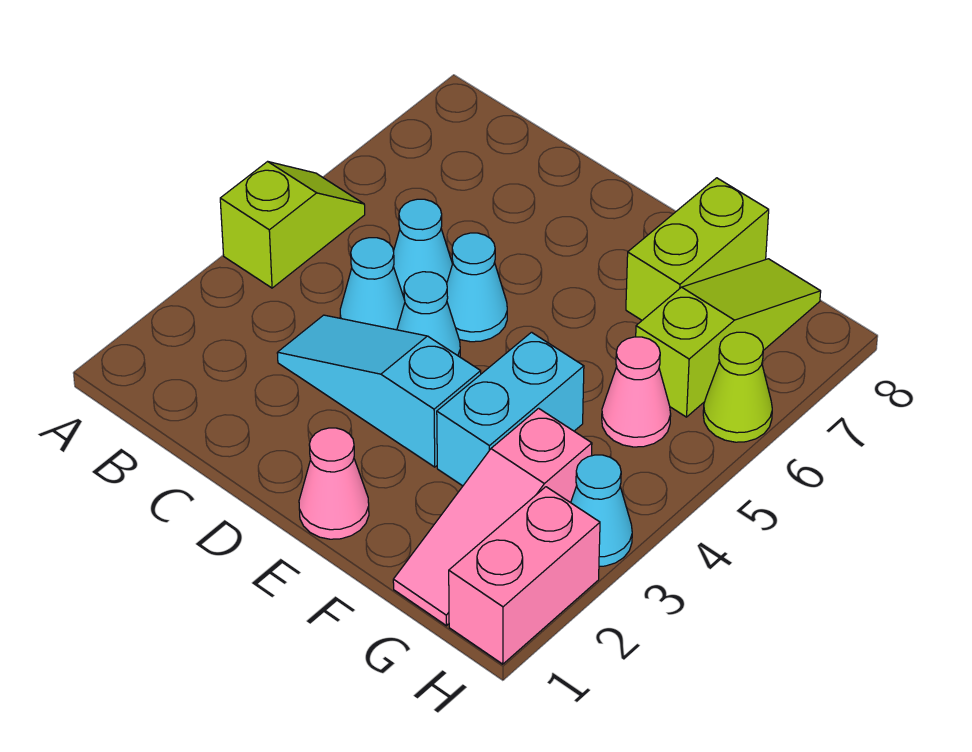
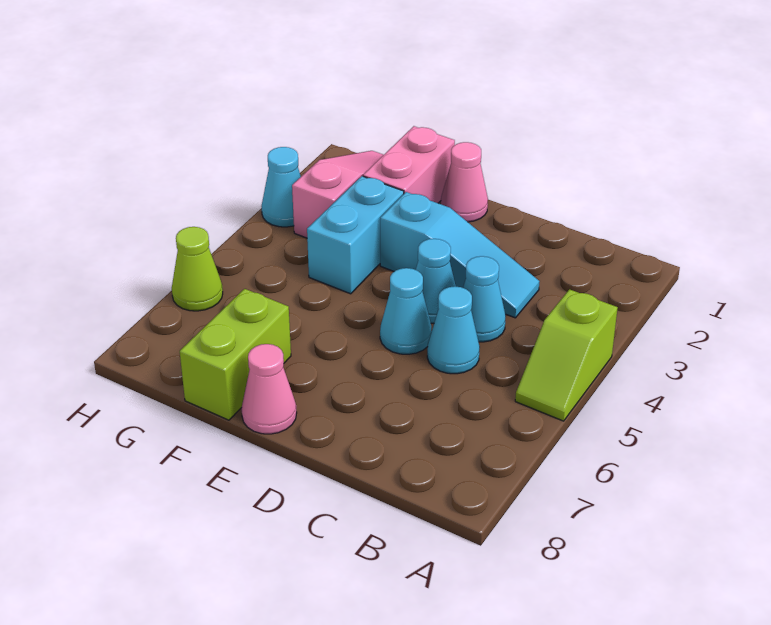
pink cone G5 level 1 -> pink cone E8 level 1
lime slope G6:G8 level 1 top 6 -> none
pink brick H1:H2 level 1 -> pink brick F1:F2 level 1

